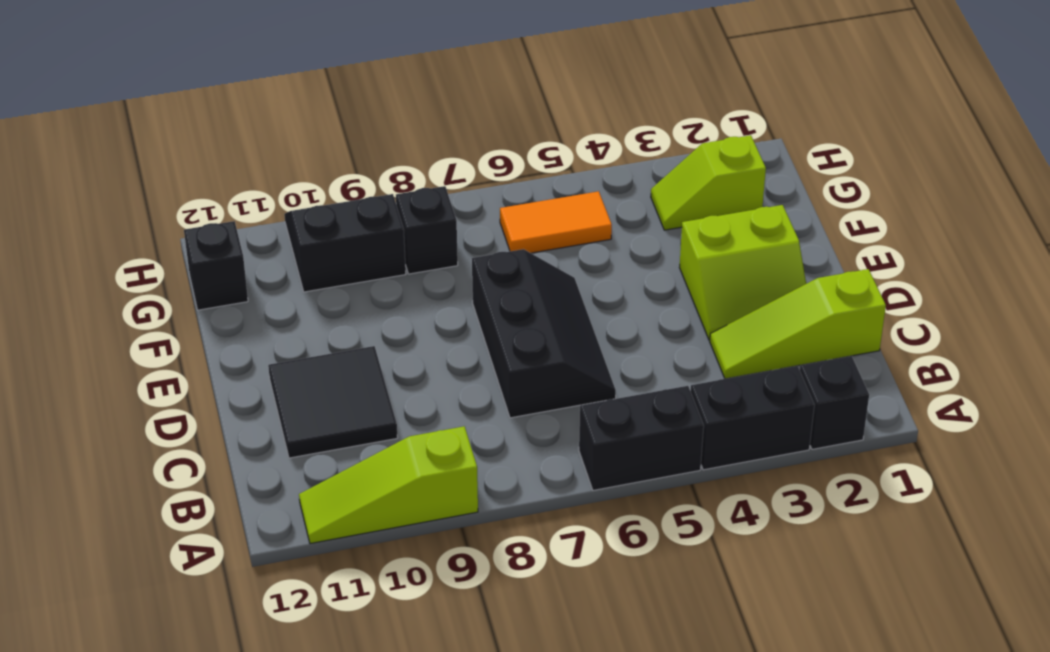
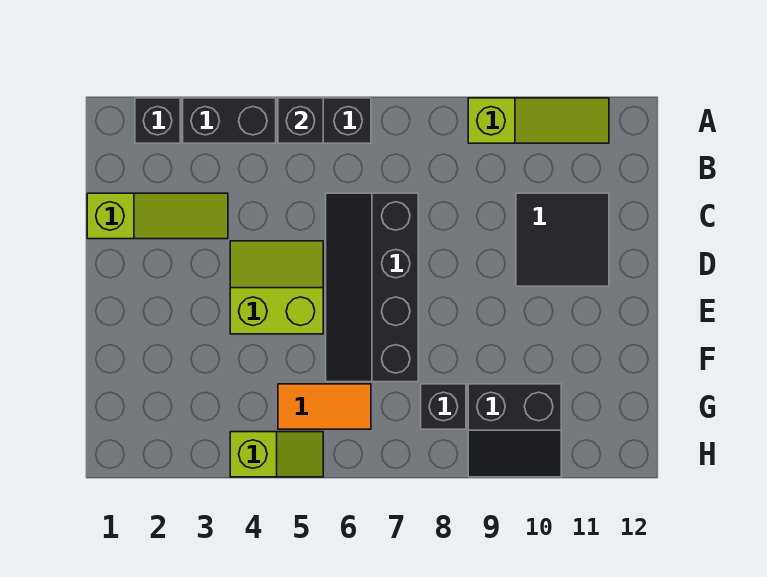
black slope C6:E7 level 1 top 7 -> black slope C6:F7 level 1 top 7
lime slope D2:E3 level 1 top E -> lime slope D4:E5 level 1 top E
lime slope G2:G3 level 1 top 2 -> lime slope H4:H5 level 1 top 4
black brick G12 level 1 -> black brick A5 level 2

